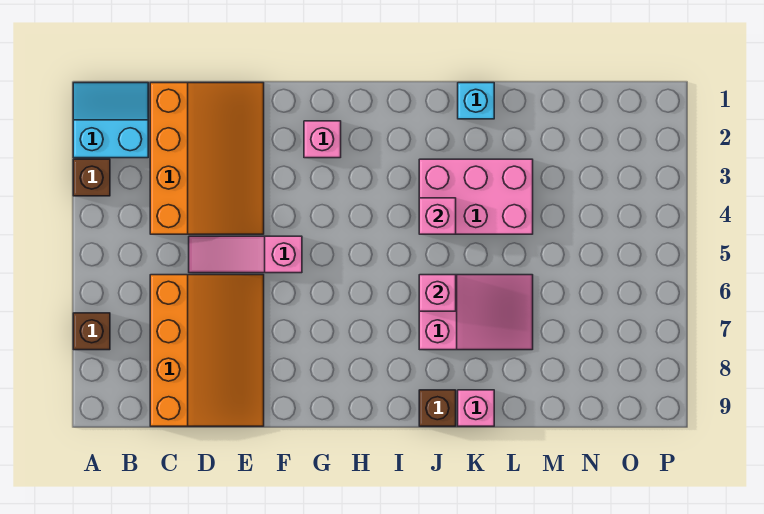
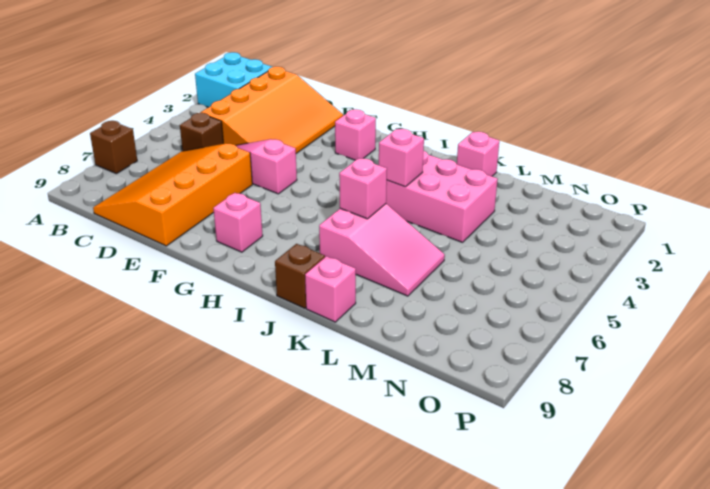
cyan slope A1:B2 level 1 top 2 -> cyan brick A1:B2 level 1
brown brick A3 level 1 -> brown brick C5 level 1
orange slope C6:E9 level 1 top C -> orange slope C6:E9 level 1 top E
none -> pink brick G8 level 1
cyan brick K1 level 1 -> pink brick K1 level 1

